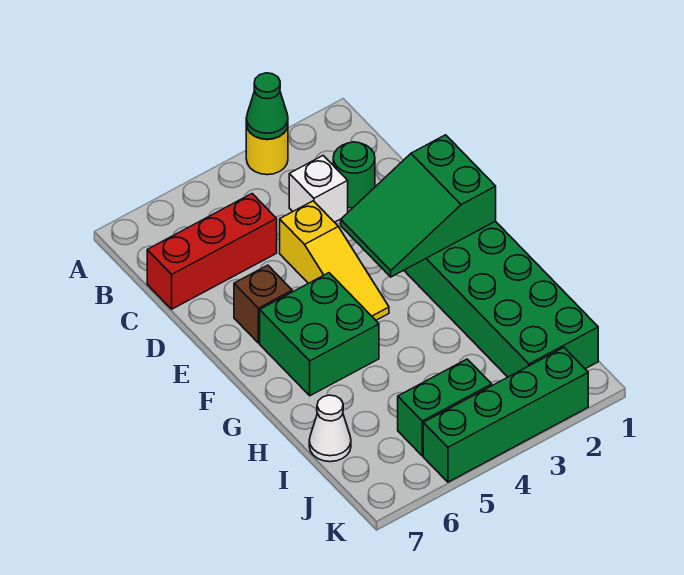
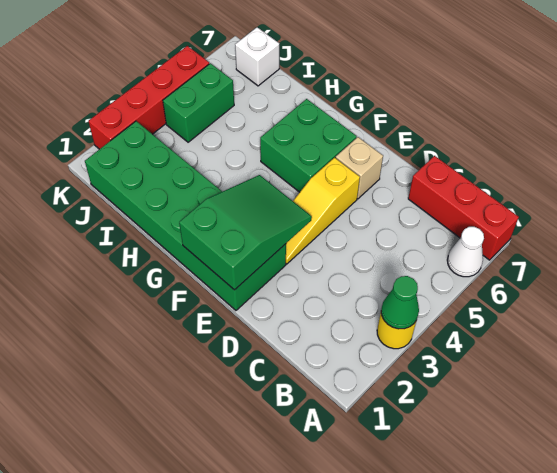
green round brick C2 level 1 -> none
white brick C3 level 1 -> white brick J7 level 1
red brick C5:C7 level 1 -> red brick A7:C7 level 1
yellow slope D4:F4 level 1 top D -> yellow slope E3:E5 level 1 top 5
brown brick E6 level 1 -> tan brick E6 level 1
white cone I7 level 1 -> white cone A6 level 1
green brick K2:K5 level 1 -> red brick K2:K5 level 1

